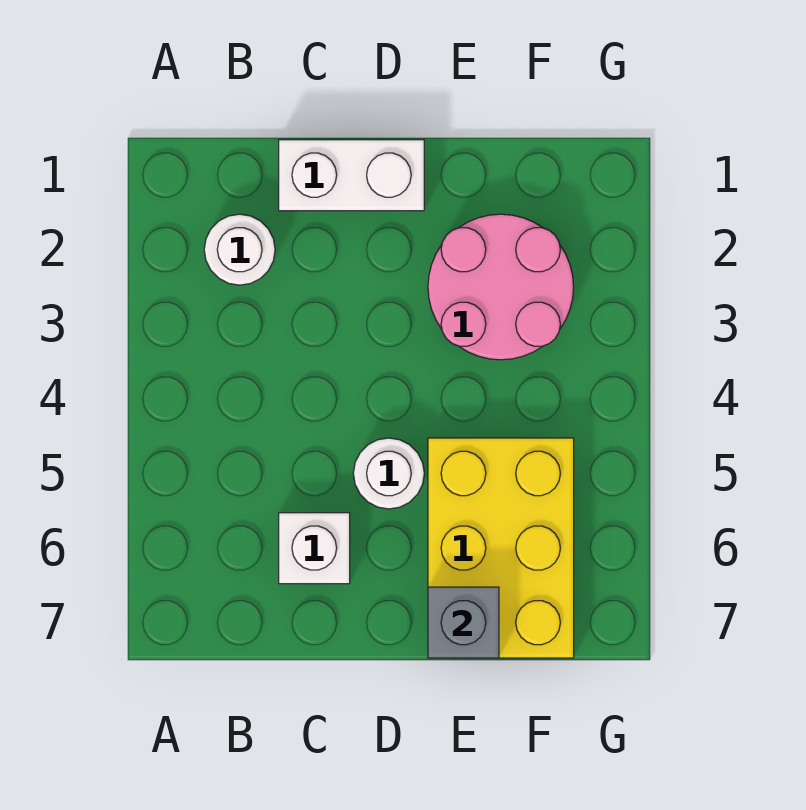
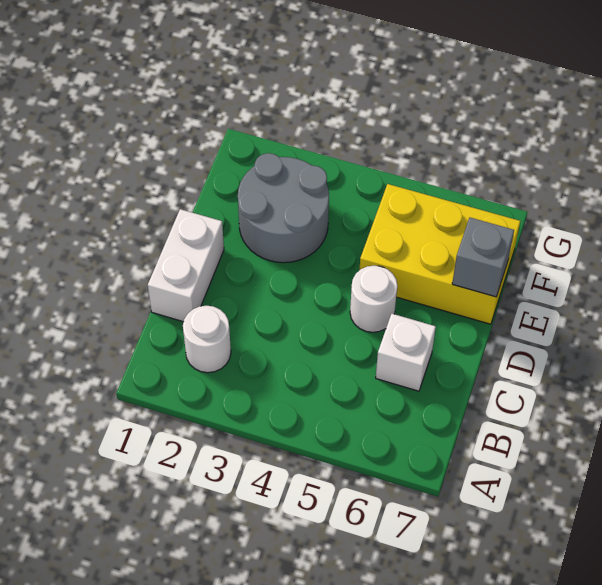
pink round brick E2:F3 level 1 -> grey round brick E2:F3 level 1

